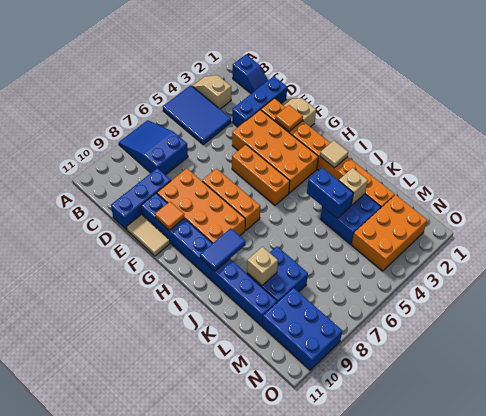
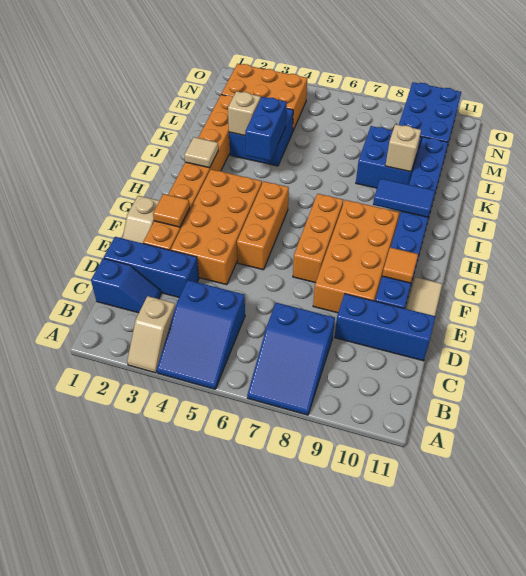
blue tile A4:C5 level 1 -> blue slope A4:C5 level 1 top C
blue slope B1:C1 level 1 top B -> blue slope C1:C2 level 1 top 1

